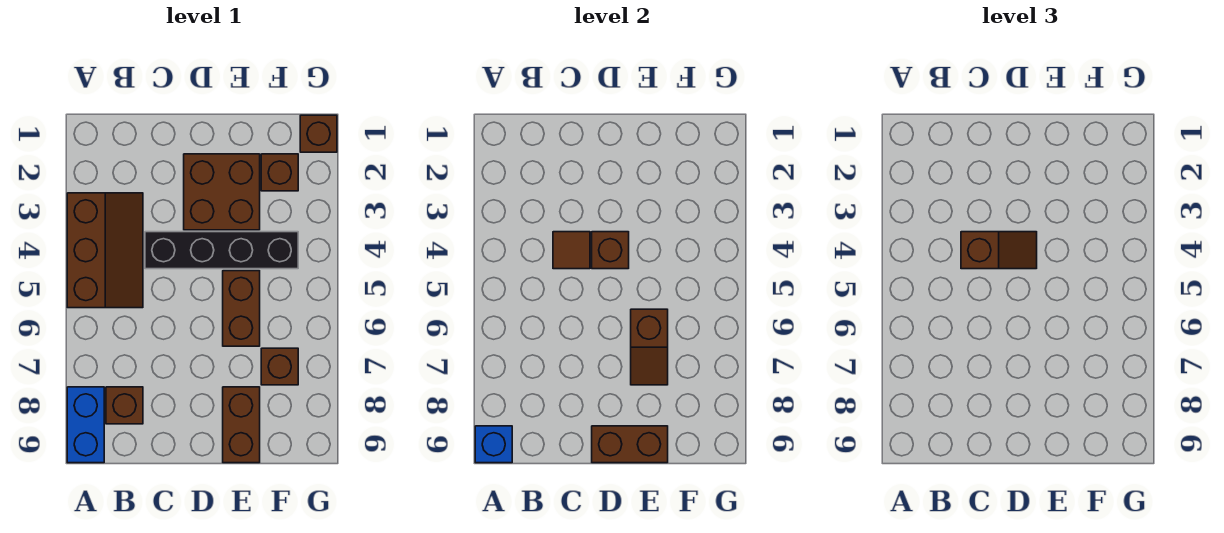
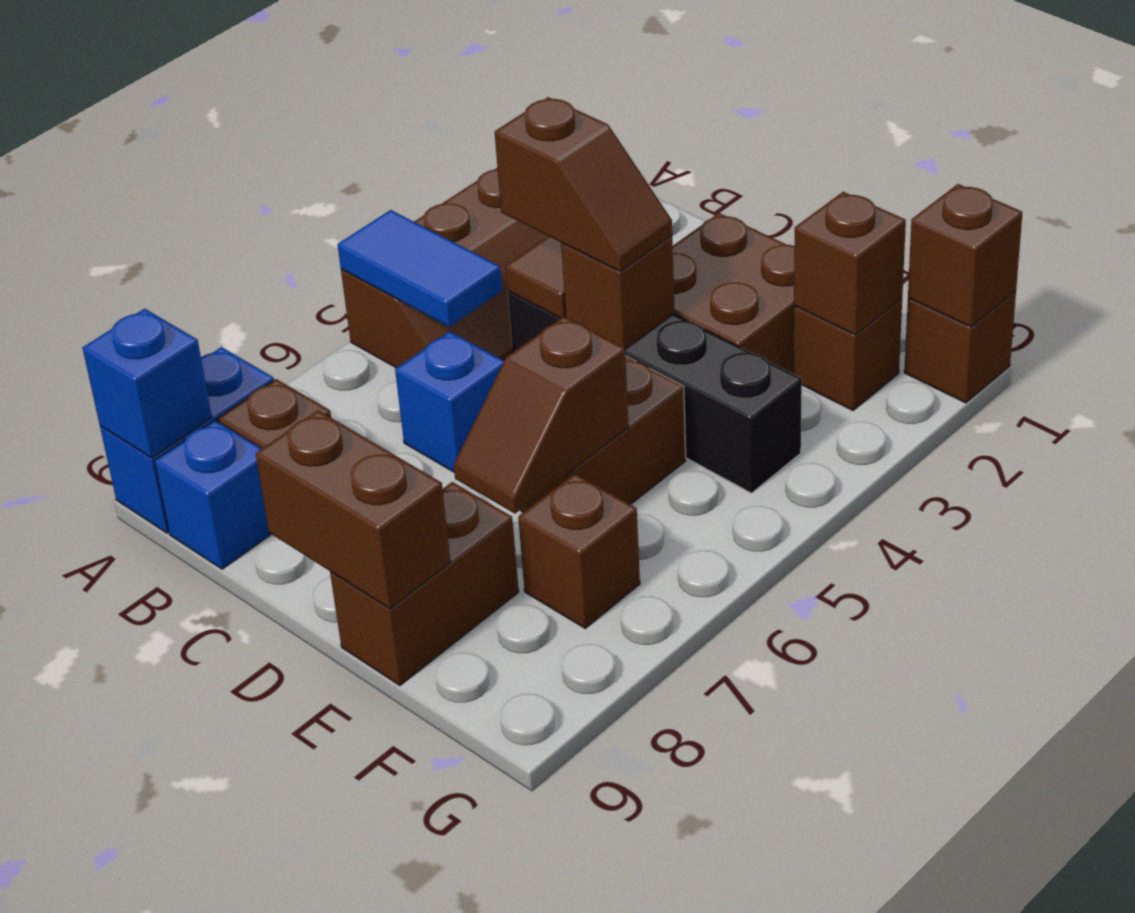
none -> blue tile A5:B5 level 2
none -> blue brick B9 level 1
none -> blue brick C6 level 1
none -> brown brick F2 level 2
none -> brown brick G1 level 2

